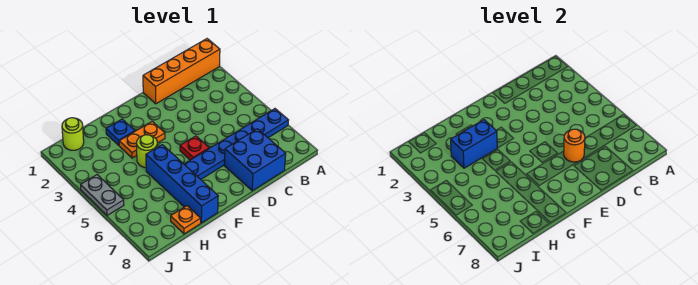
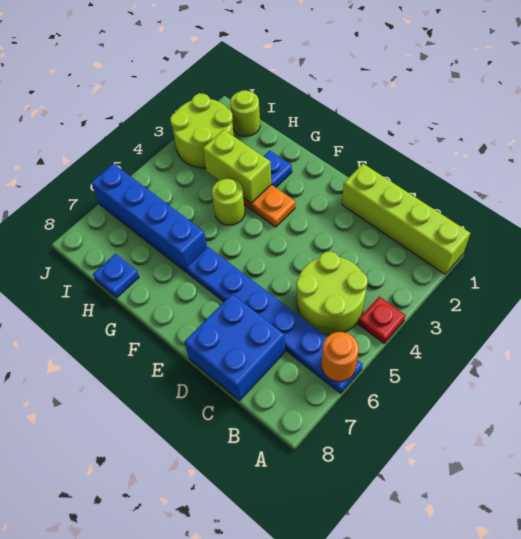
orange brick A1:D1 level 1 -> lime brick A1:D1 level 1
none -> lime round brick B4:C5 level 1
orange round brick D6 level 2 -> orange round brick A6 level 2
red plate E5 level 1 -> red plate A4 level 1
blue brick G3:H3 level 2 -> lime brick G3:H3 level 2
blue brick G5:G8 level 1 -> blue brick G6:J6 level 1
orange plate H8 level 1 -> blue plate H8 level 1
none -> lime round brick I2:J3 level 1
grey plate J4:J5 level 1 -> none

